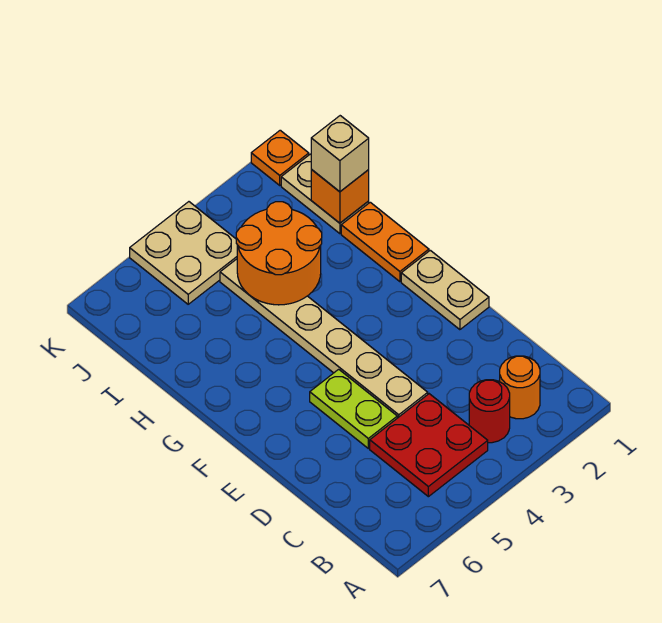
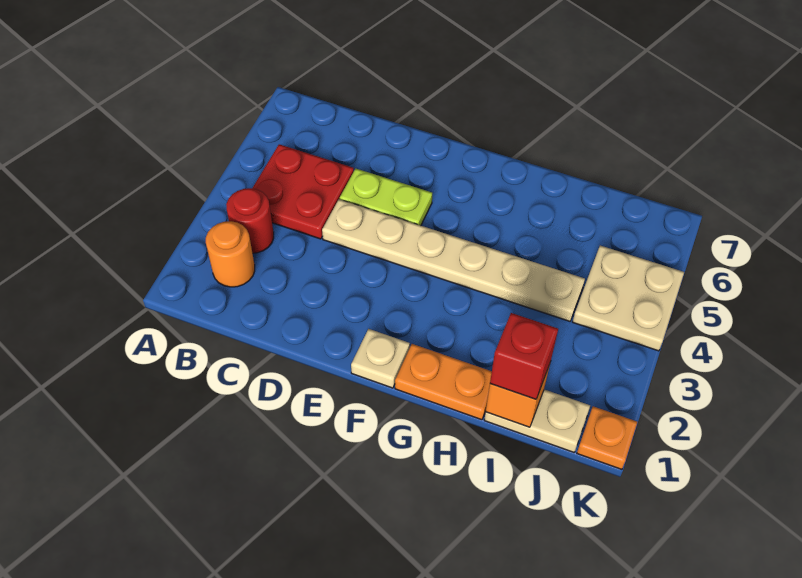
tan plate E1:F1 level 1 -> tan plate F1 level 1
orange round brick H3:I4 level 2 -> none
tan brick I1 level 3 -> red brick I1 level 3

